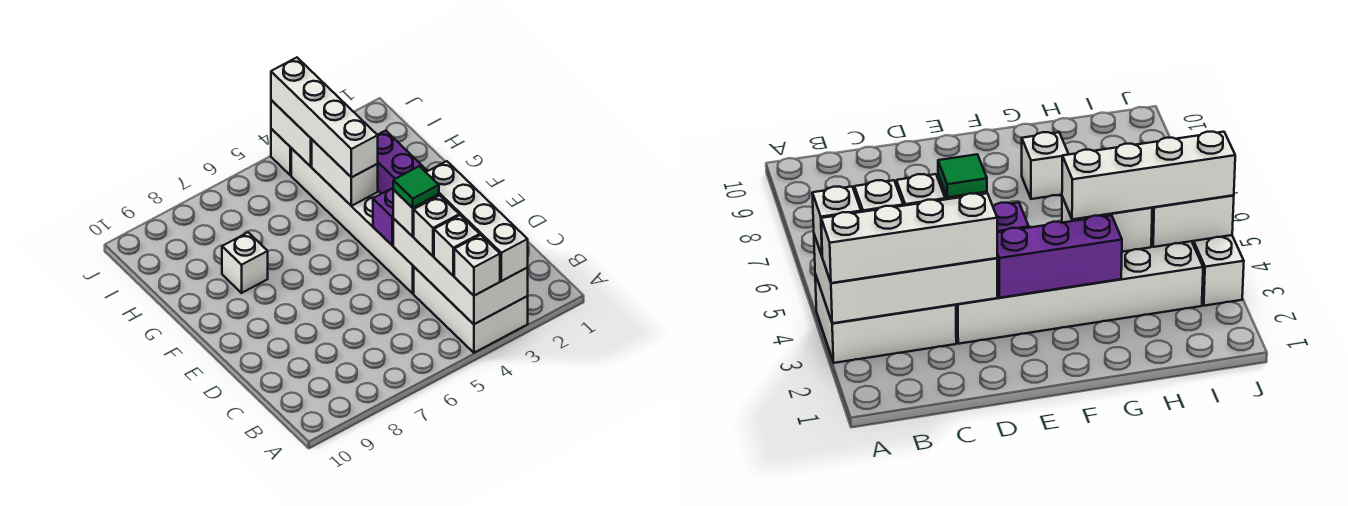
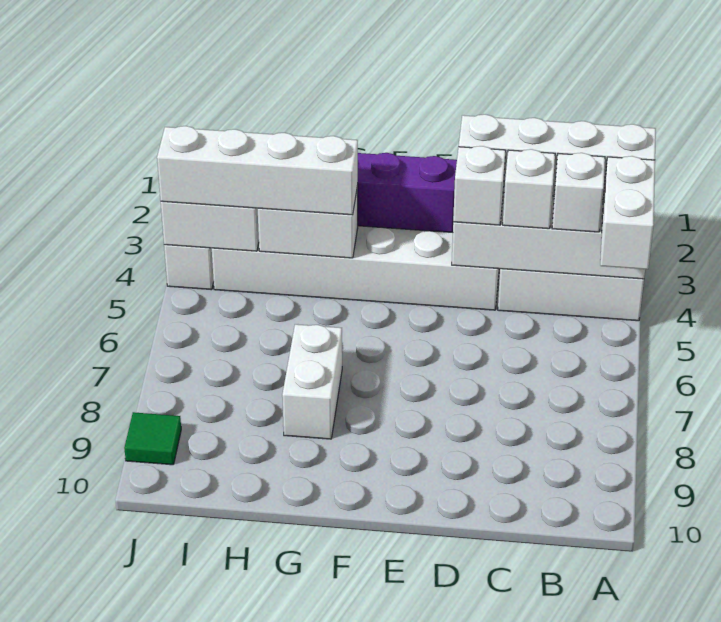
white brick A4 level 3 -> white brick A4:A5 level 3
green tile D4 level 4 -> green tile J9 level 1
purple brick E4 level 2 -> none
white brick G8 level 1 -> white brick G7:G8 level 1

